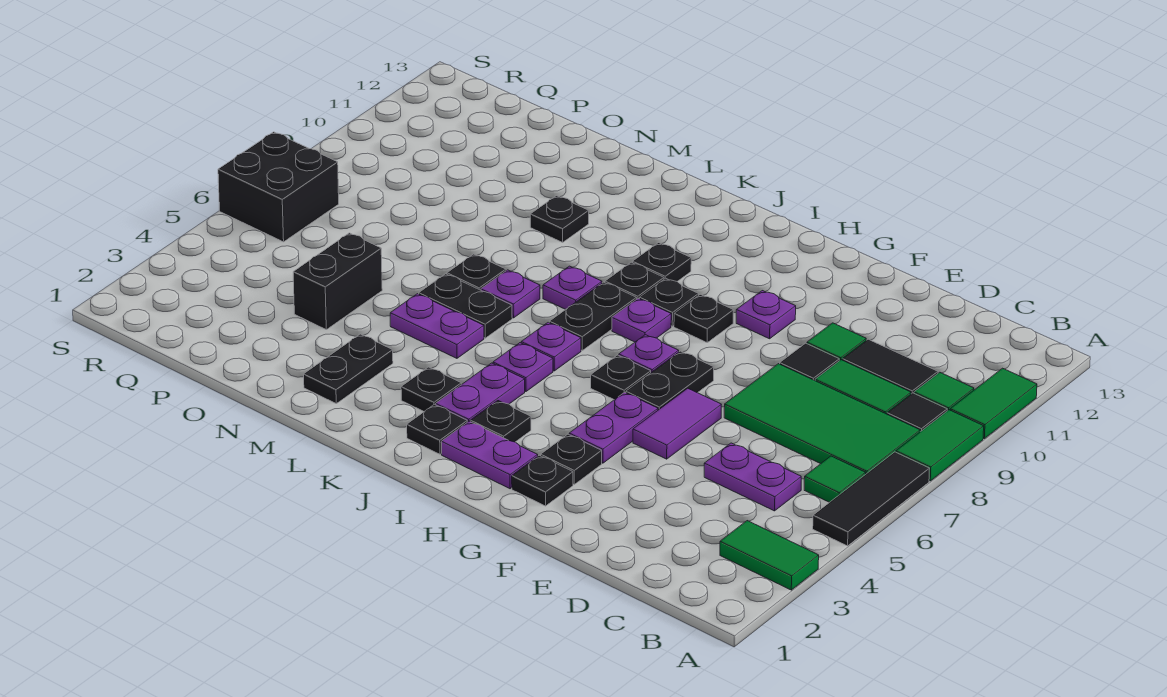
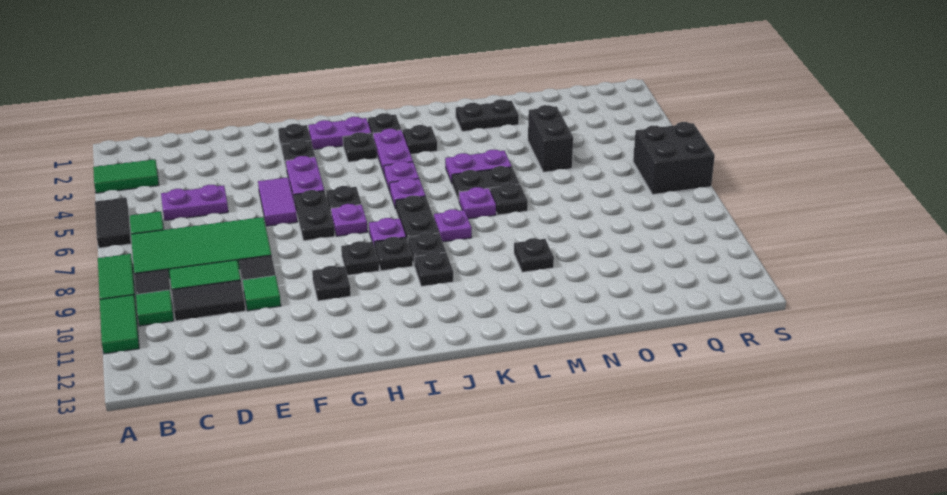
black tile A5:A7 level 1 -> black tile A5:A6 level 1
purple plate G10 level 1 -> black plate G10 level 1
black plate M2:M3 level 1 -> black plate M2:N2 level 1

